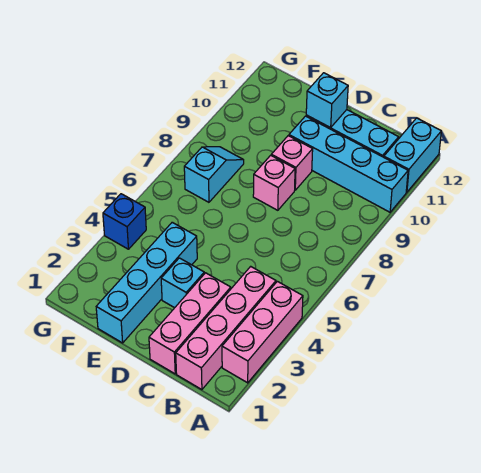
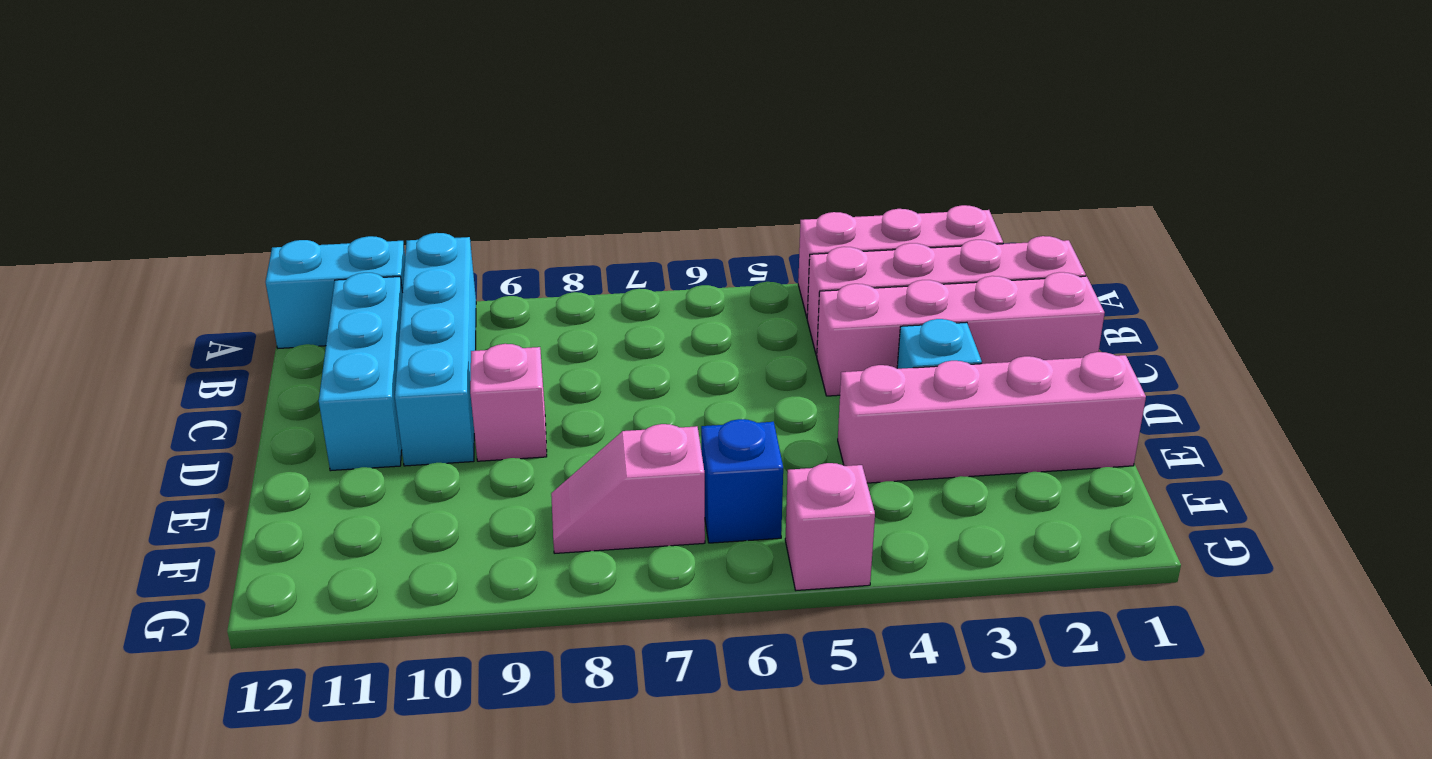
pink brick C1:C3 level 1 -> pink brick C1:C4 level 1
pink brick D8 level 1 -> pink brick G5 level 1
cyan brick D11 level 2 -> none
cyan brick E1:E4 level 1 -> pink brick E1:E4 level 1
cyan slope F7:F8 level 1 top 7 -> pink slope F7:F8 level 1 top 7
blue brick G4 level 1 -> blue brick F6 level 1

